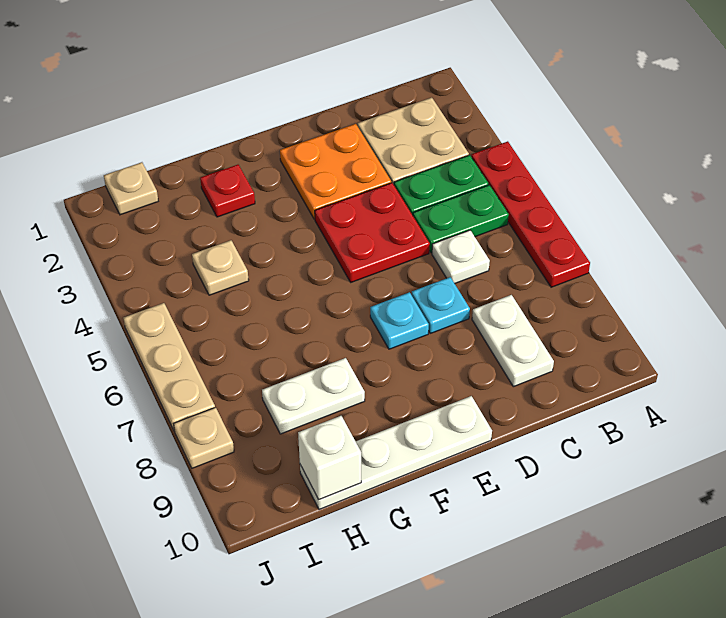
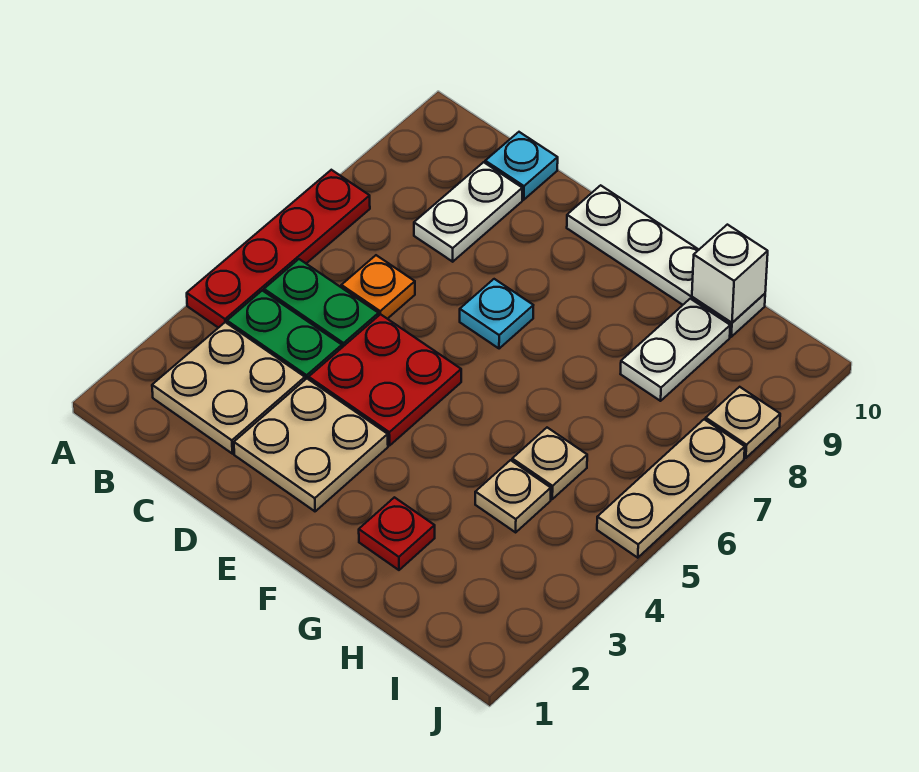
white plate C6 level 1 -> orange plate C6 level 1
orange plate D2:E3 level 1 -> tan plate D2:E3 level 1
cyan plate D7 level 1 -> cyan plate C10 level 1
white plate G8:H8 level 1 -> white plate H8:H9 level 1
tan plate I1 level 1 -> tan plate H5 level 1

